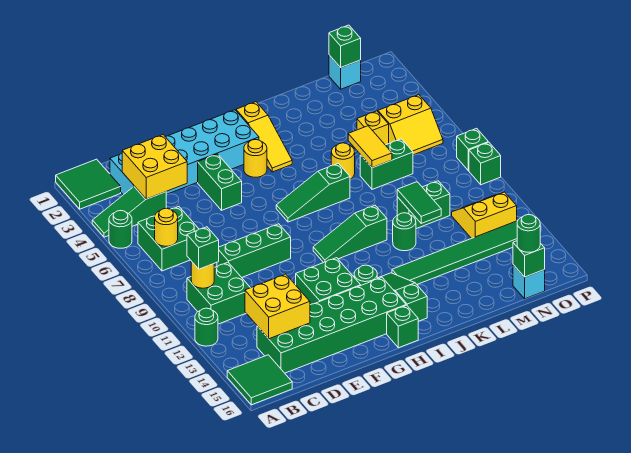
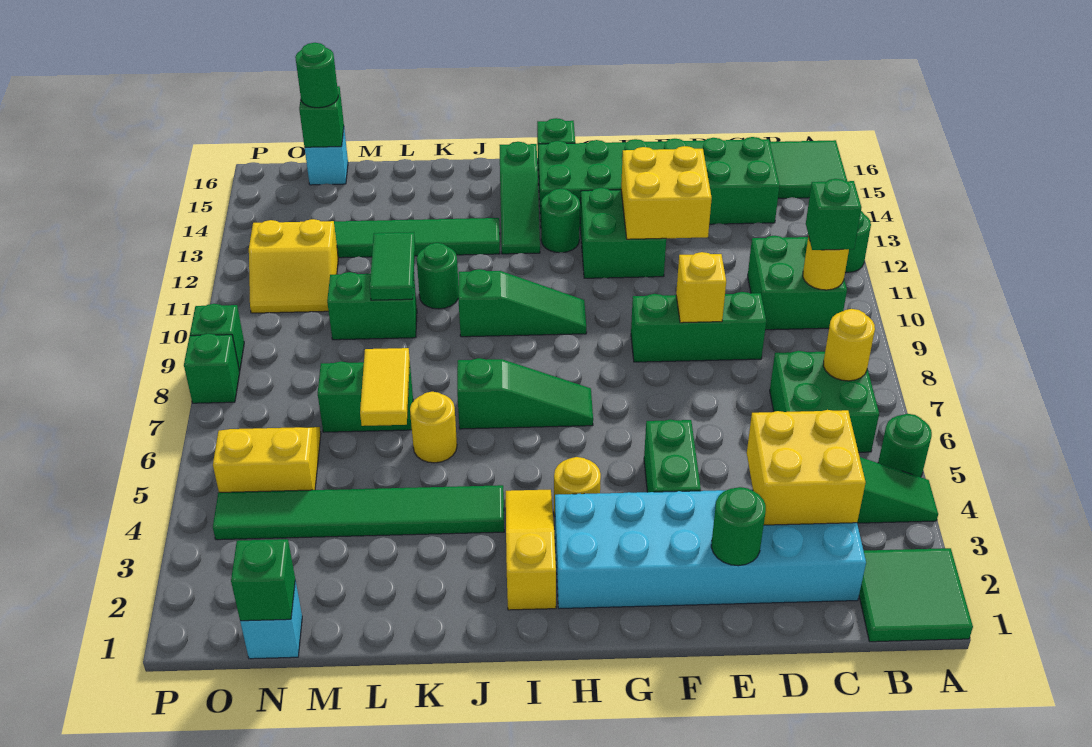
yellow brick C13:D14 level 2 -> yellow brick E12:F13 level 2
none -> green round brick E2 level 2
none -> green tile J4:O4 level 1
yellow brick M5 level 1 -> yellow brick E9 level 2

